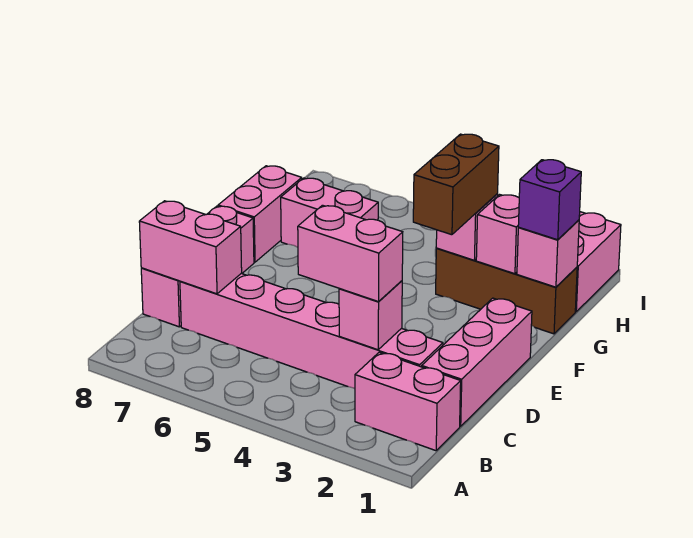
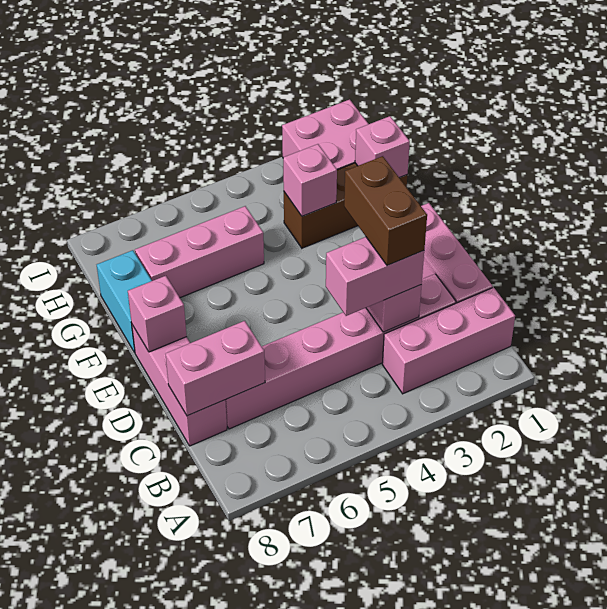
pink brick B1:B2 level 1 -> pink brick B1:B3 level 1
brown brick F3:G3 level 3 -> brown brick C3:D3 level 4
pink brick F8:G8 level 1 -> cyan brick F8:G8 level 1
purple brick G1 level 3 -> none
pink brick G2 level 2 -> pink brick E8 level 2
pink brick G6:G7 level 1 -> pink brick G5:G7 level 1

